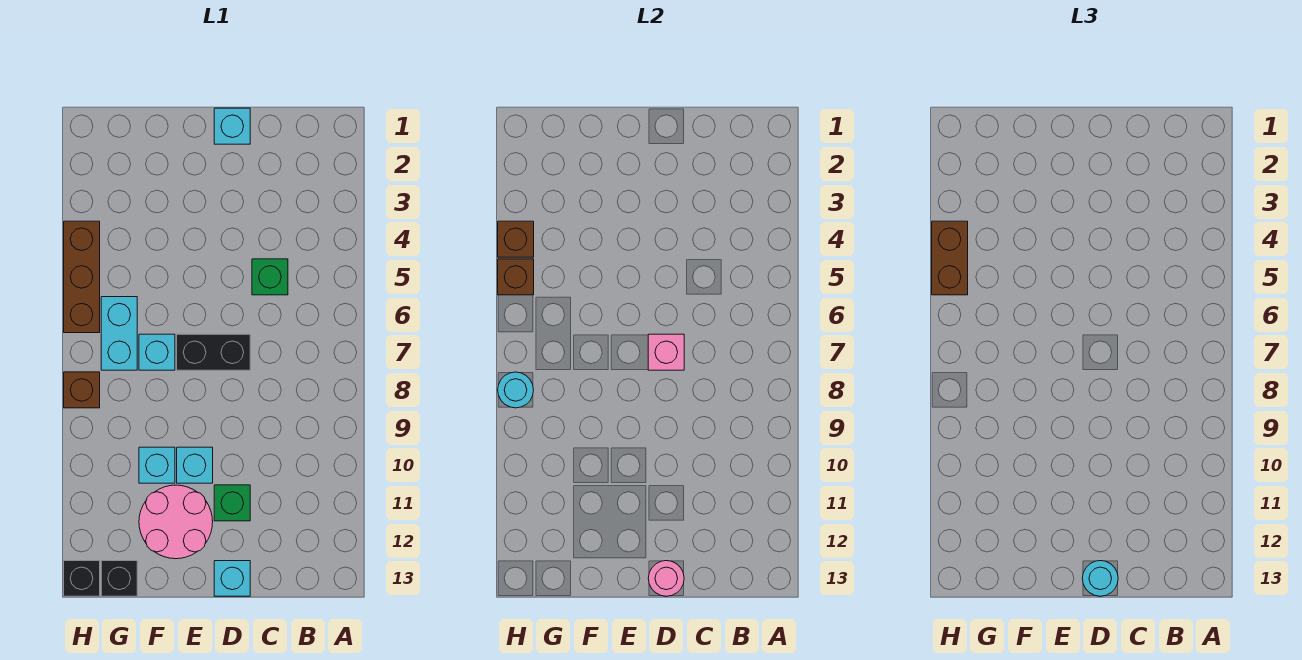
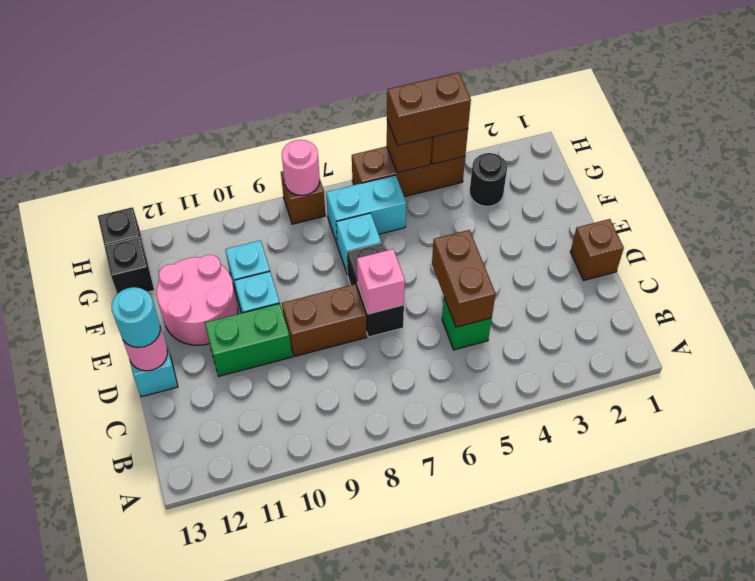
none -> brown brick C5:D5 level 2
cyan brick D1 level 1 -> brown brick D1 level 1
none -> brown brick D8:D9 level 1
green brick D11 level 1 -> green brick D10:D11 level 1
none -> black round brick G3 level 1
cyan round brick H8 level 2 -> pink round brick H8 level 2

